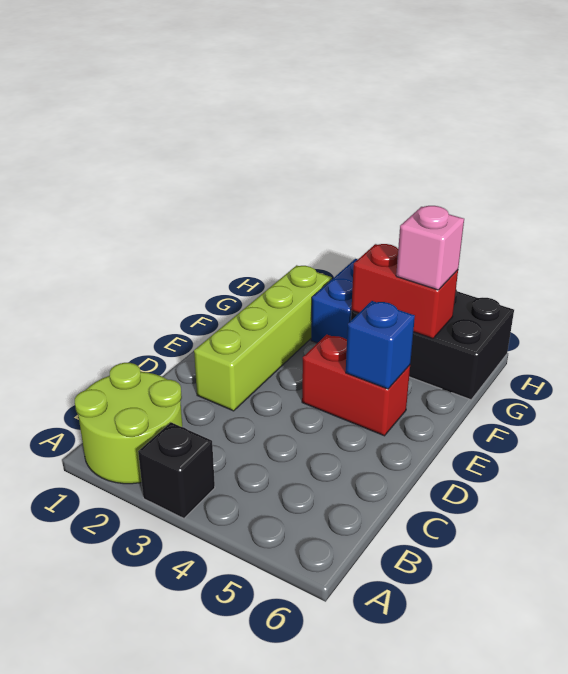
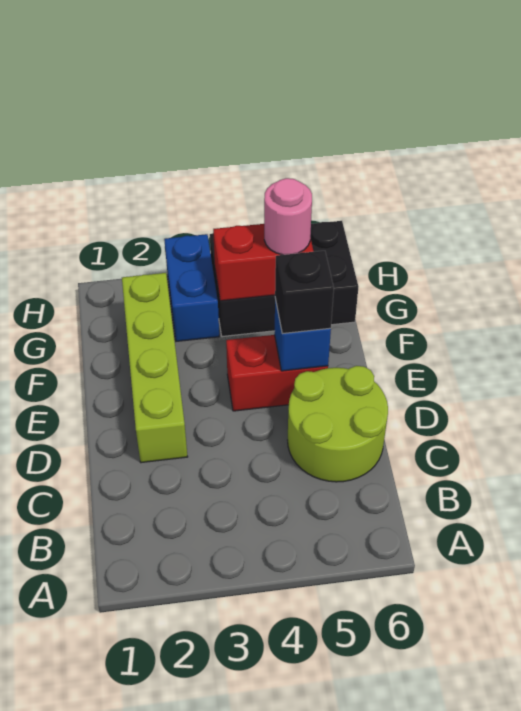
lime round brick A1:B2 level 1 -> lime round brick C5:D6 level 1
black brick A3 level 1 -> black brick E5 level 3
pink brick G5 level 3 -> pink round brick G5 level 3

